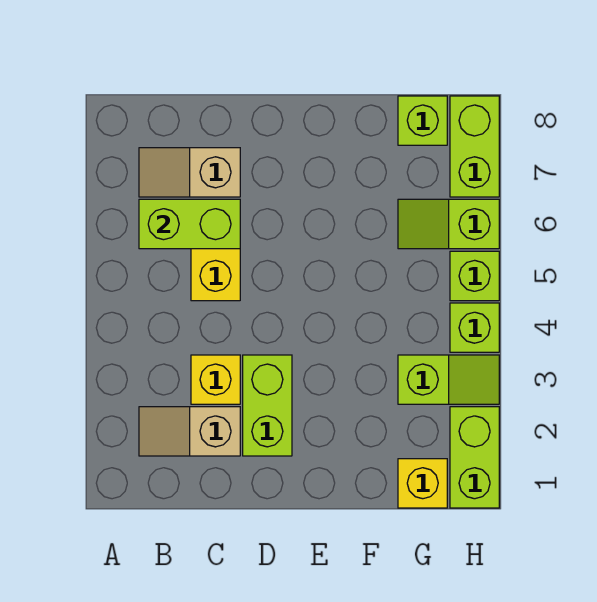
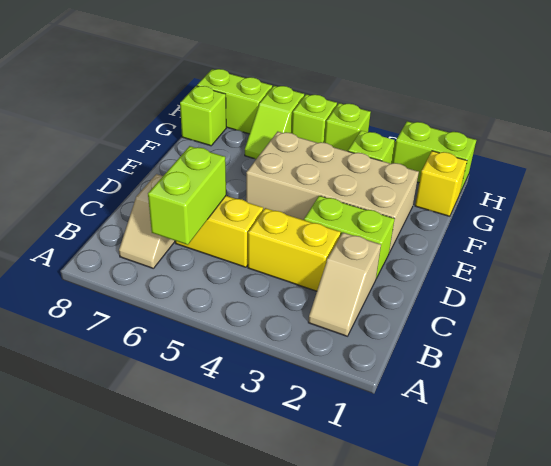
yellow brick C3 level 1 -> yellow brick C3:C4 level 1
none -> tan brick E2:F5 level 1

